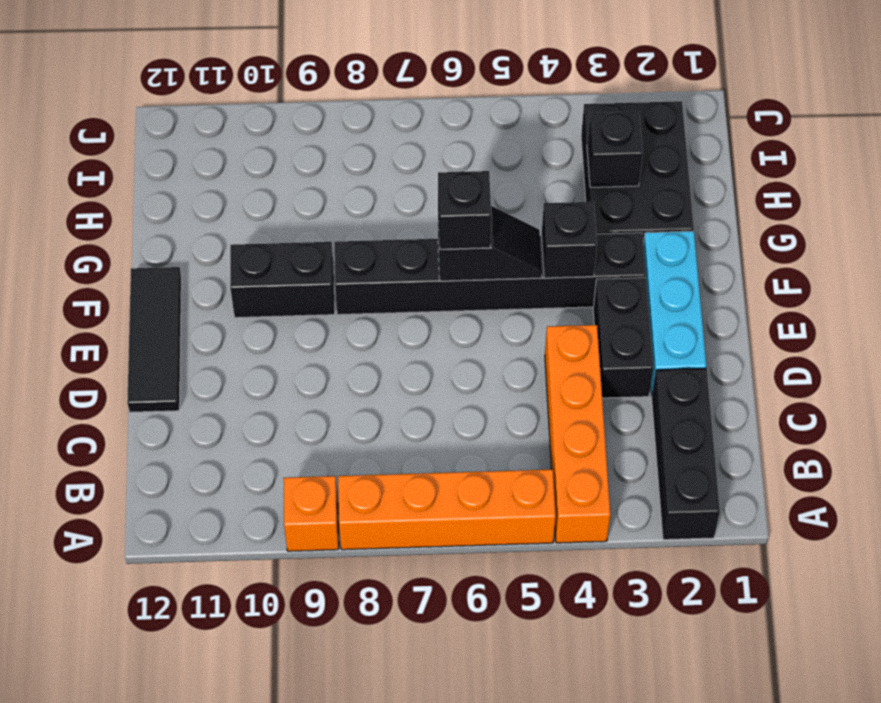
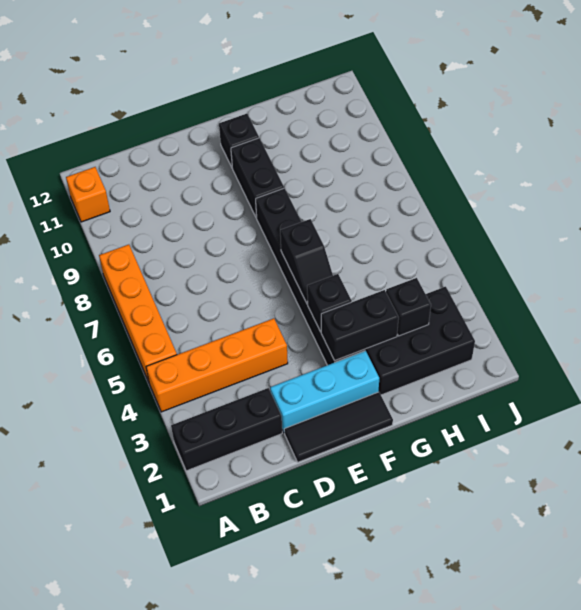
orange brick A9 level 1 -> orange brick A11 level 1
black brick D3:E3 level 1 -> black brick F3:G3 level 2
black tile D12:F12 level 1 -> black tile D1:F1 level 1
black brick F6 level 3 -> black brick F11 level 1

